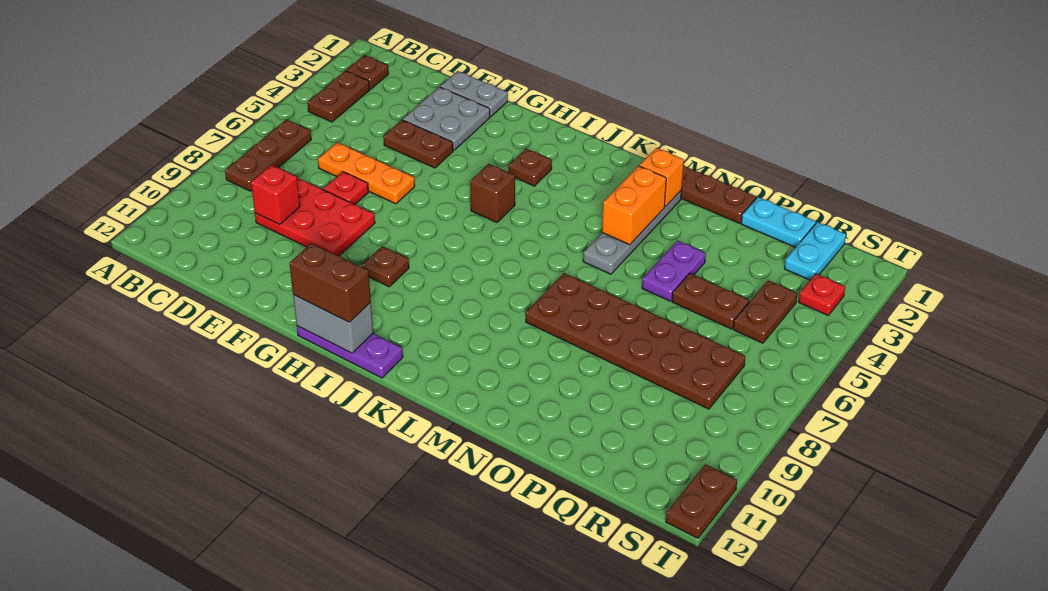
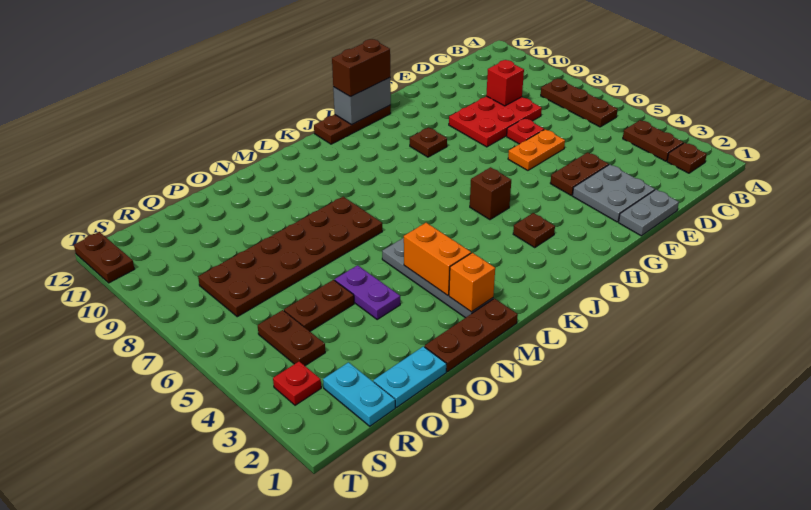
orange plate D6:F6 level 1 -> orange plate E6:F6 level 1
purple plate H12:J12 level 1 -> brown plate H12:J12 level 1

